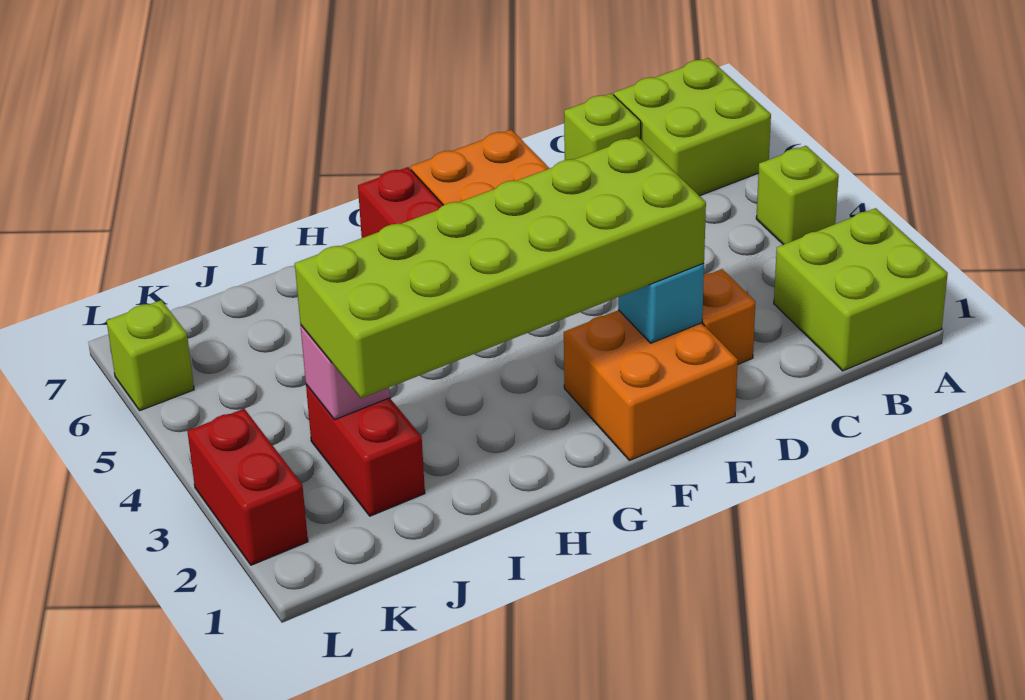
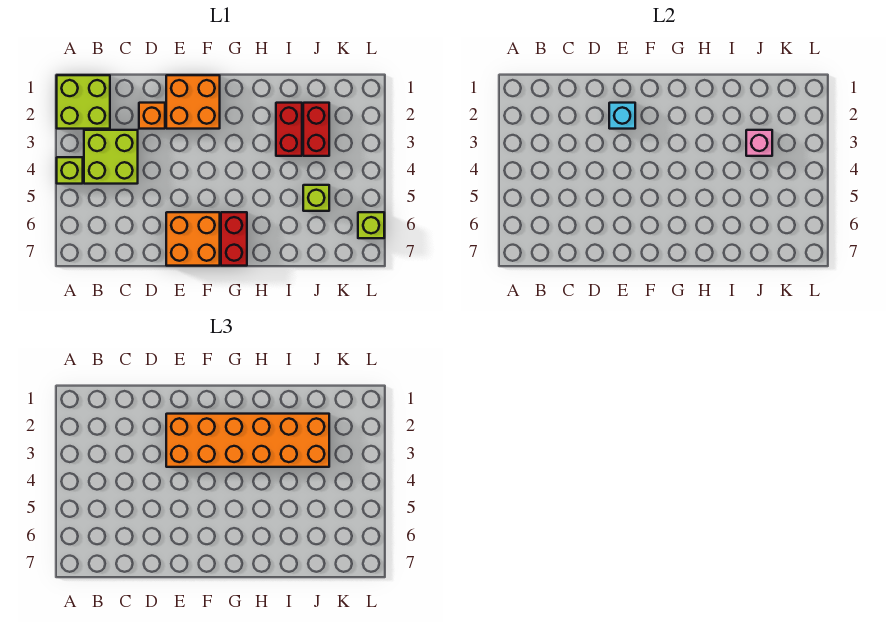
lime brick A6:B7 level 1 -> lime brick B3:C4 level 1
lime brick C7 level 1 -> lime brick J5 level 1
lime brick E2:J3 level 3 -> orange brick E2:J3 level 3
red brick L2:L3 level 1 -> red brick I2:I3 level 1

